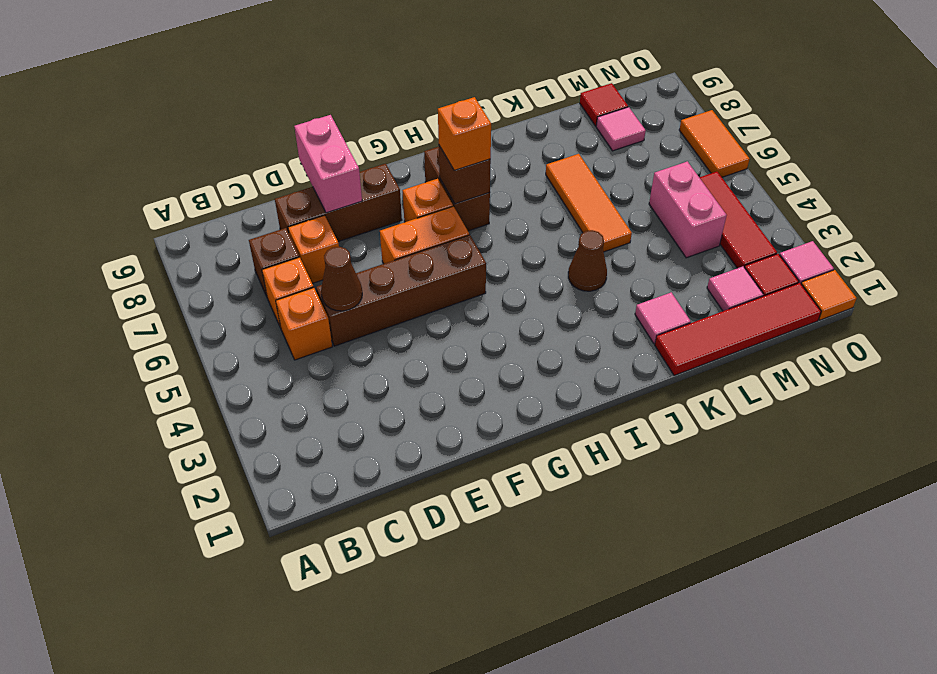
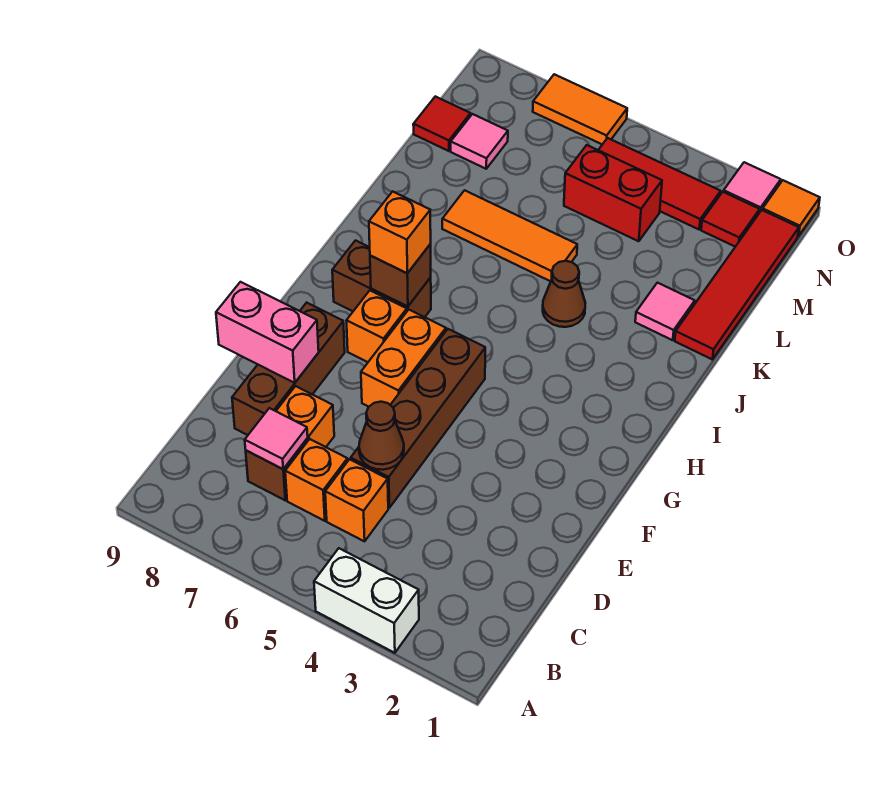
none -> white brick A3:A4 level 1
pink tile M2 level 1 -> pink tile C7 level 2
pink brick M4:M5 level 1 -> red brick M4:M5 level 1

